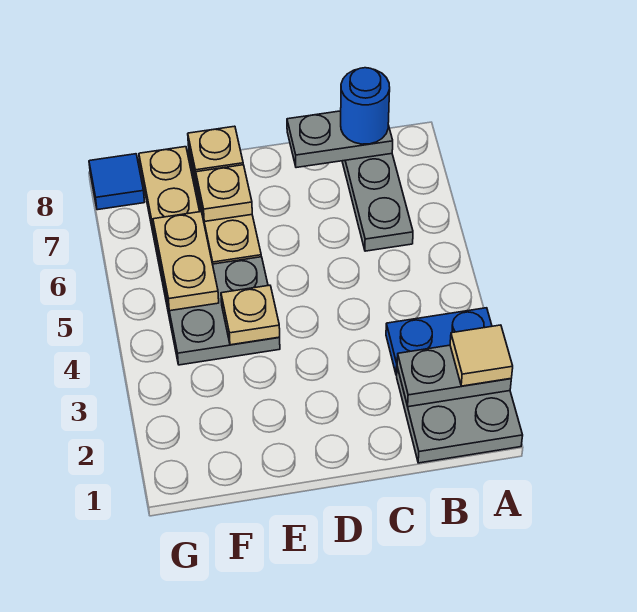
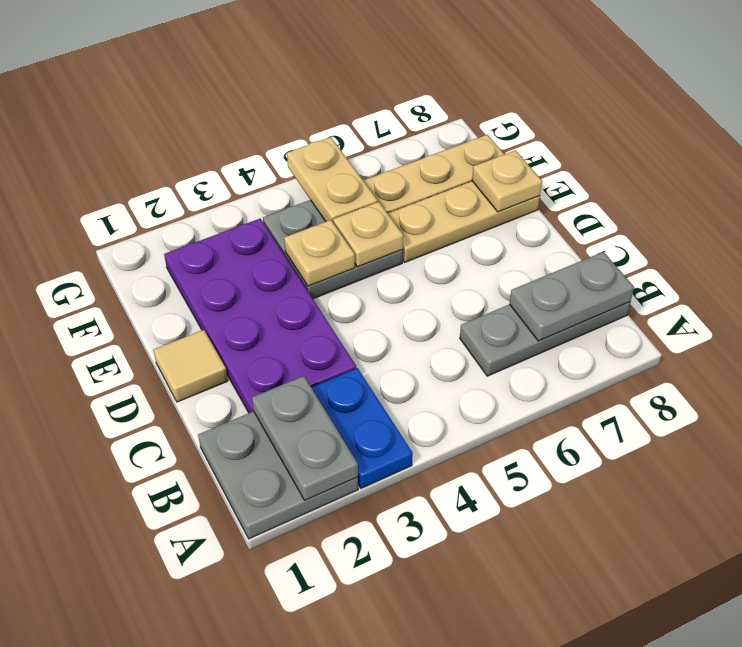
tan tile A2 level 3 -> tan tile D1 level 1
grey plate B8:C8 level 2 -> grey plate B7:B8 level 2
blue round brick B8 level 3 -> none
none -> purple plate C2:F3 level 1
tan plate E7 level 2 -> tan plate E5 level 2
tan plate F5:F6 level 2 -> tan plate F5:G5 level 2
blue tile G8 level 1 -> none

